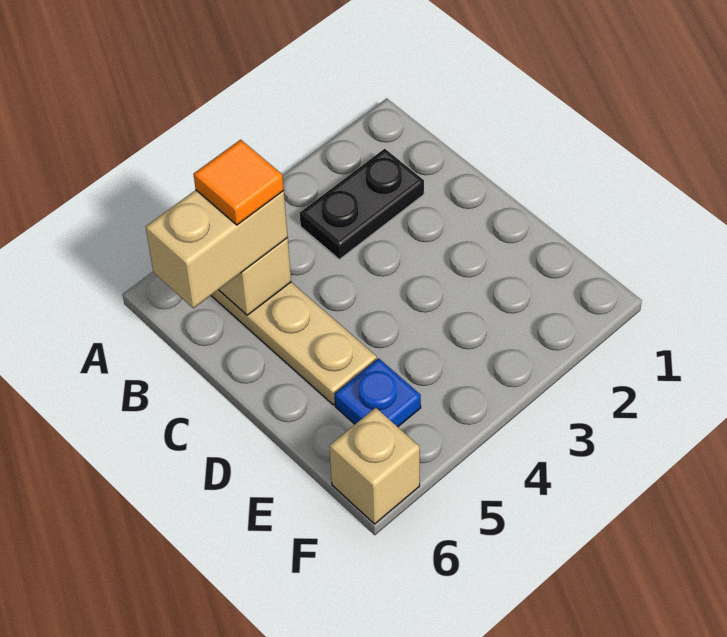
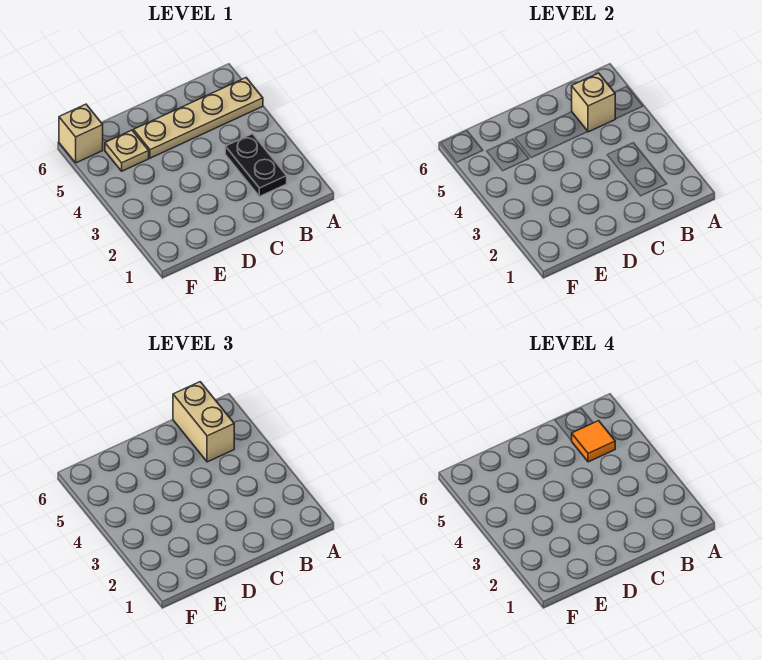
blue plate E5 level 1 -> tan plate E5 level 1

